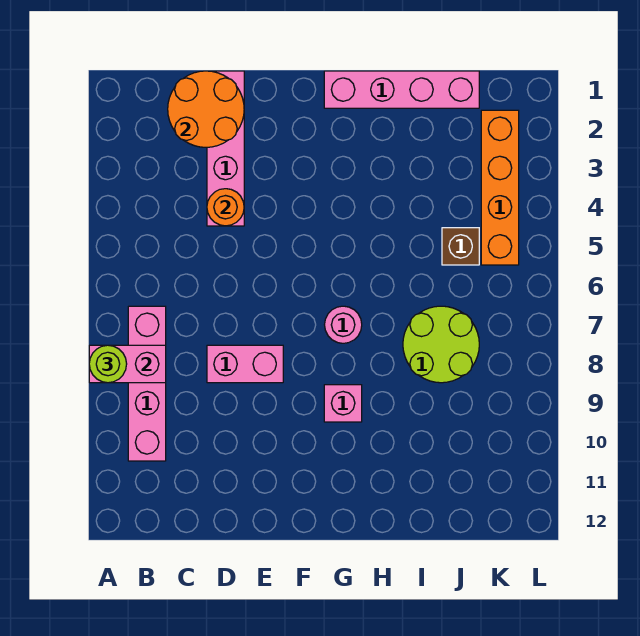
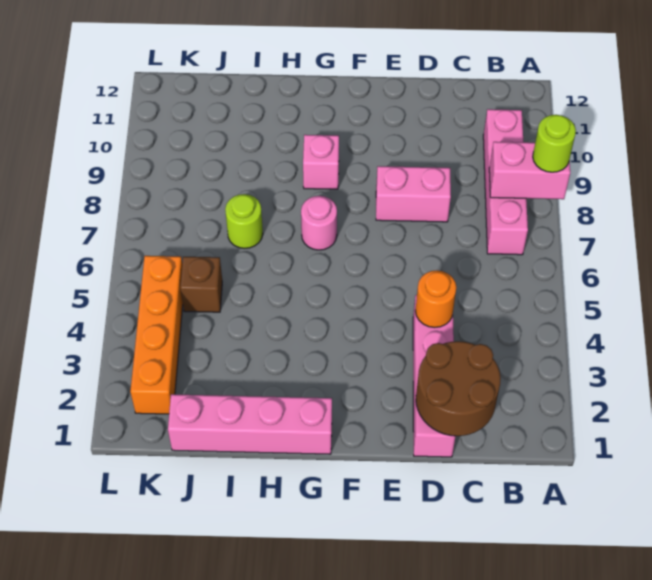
orange round brick C1:D2 level 2 -> brown round brick C1:D2 level 2
lime round brick I7:J8 level 1 -> lime round brick I7 level 1

